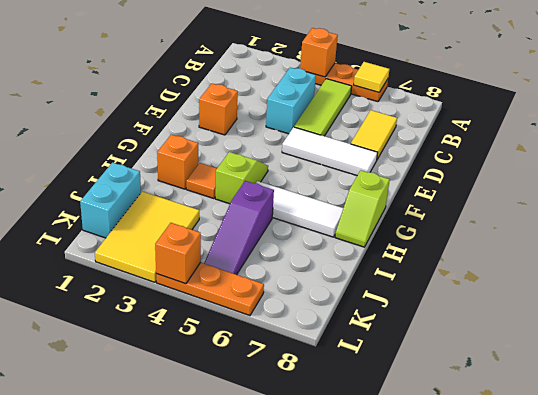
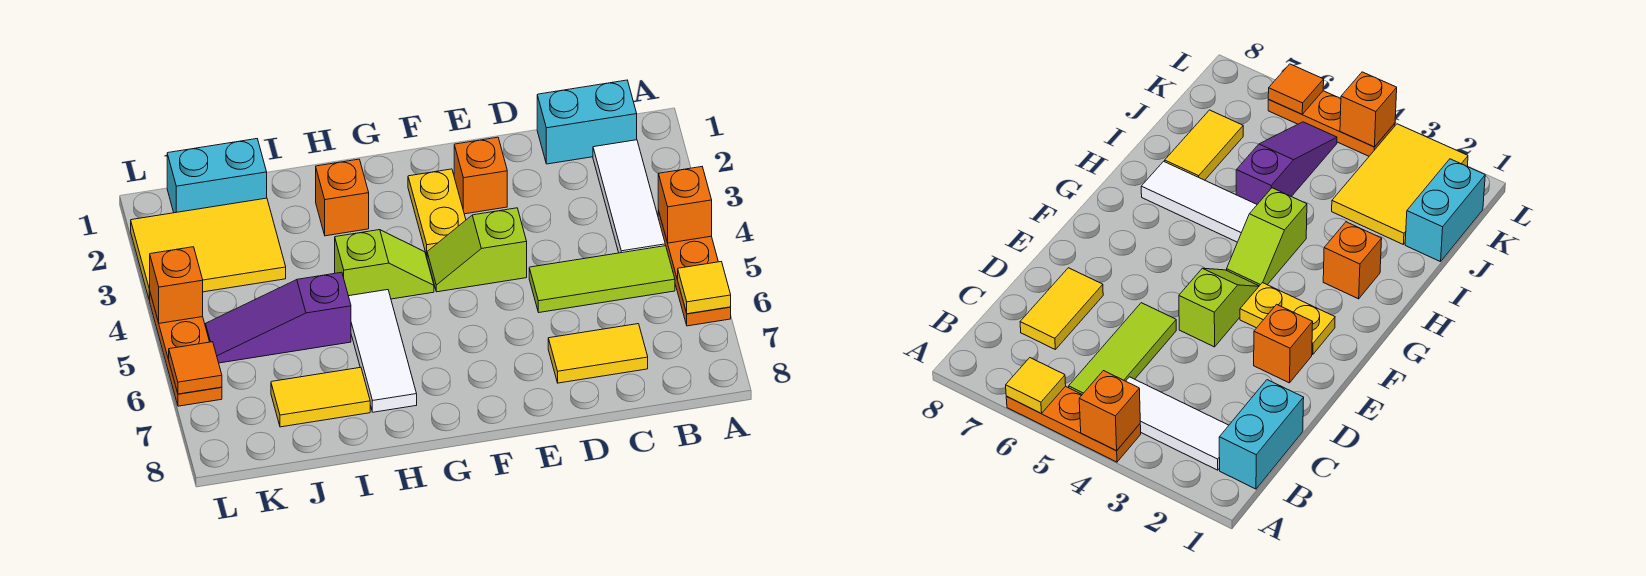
cyan brick C4:D4 level 1 -> cyan brick B1:C1 level 1
white tile E5:E7 level 1 -> white tile B2:B4 level 1
none -> yellow plate F2:F3 level 1
lime slope G8:H8 level 1 top G -> lime slope E4:F4 level 1 top E
orange tile H3 level 1 -> orange tile L6 level 2
none -> yellow tile I7:J7 level 1

